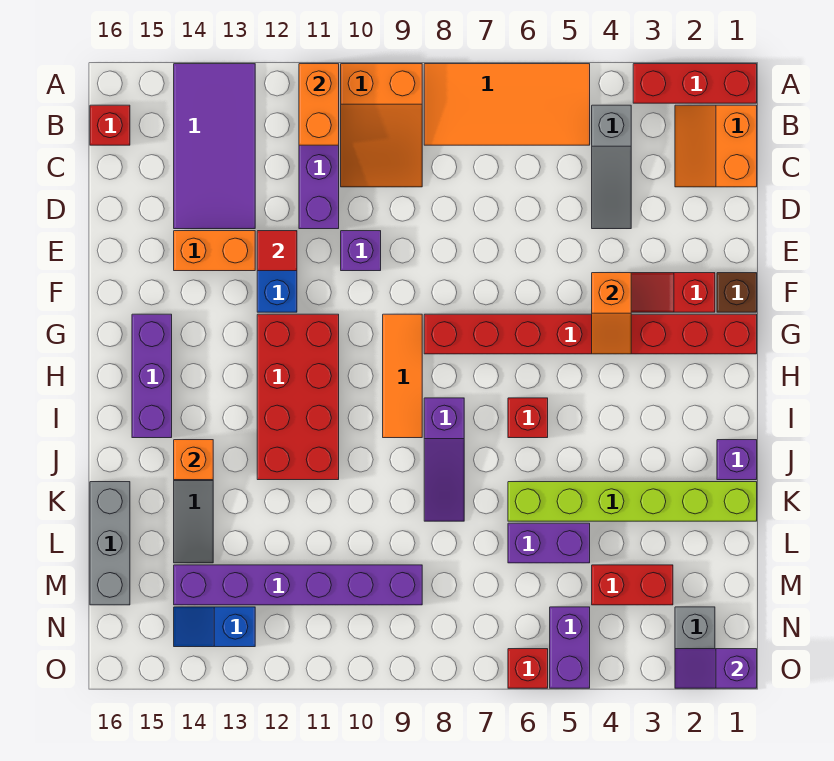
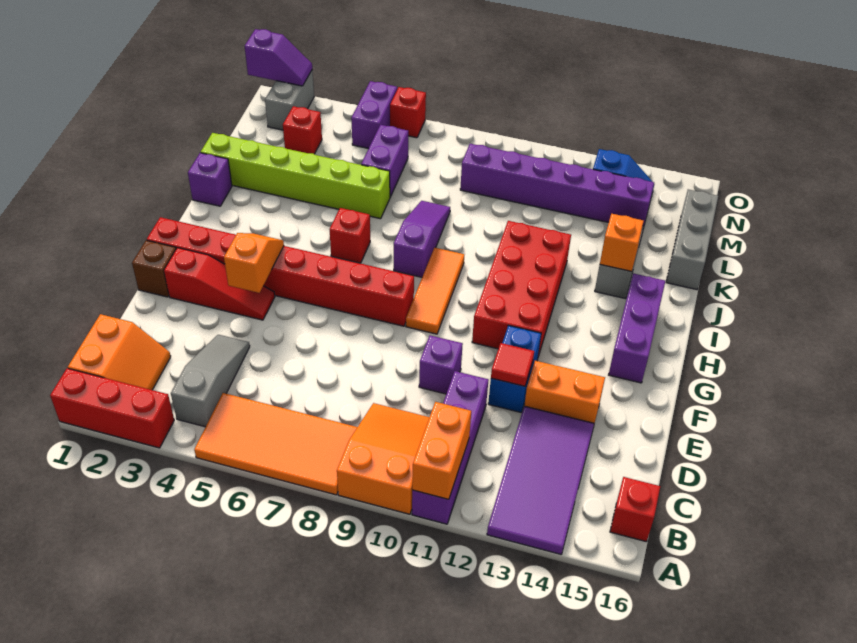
purple brick L5:L6 level 1 -> purple brick L6:M6 level 1
red brick M3:M4 level 1 -> red brick M3 level 1

